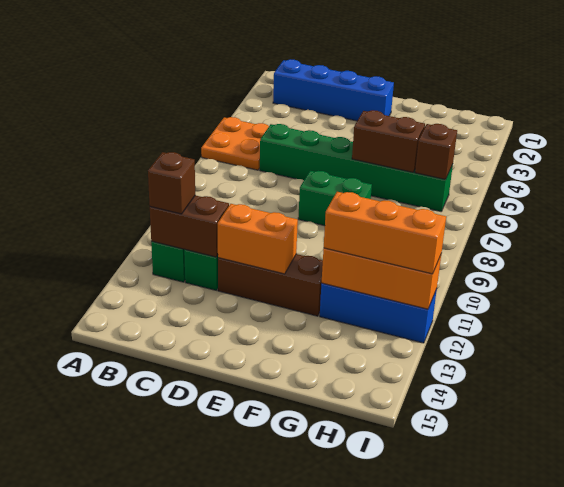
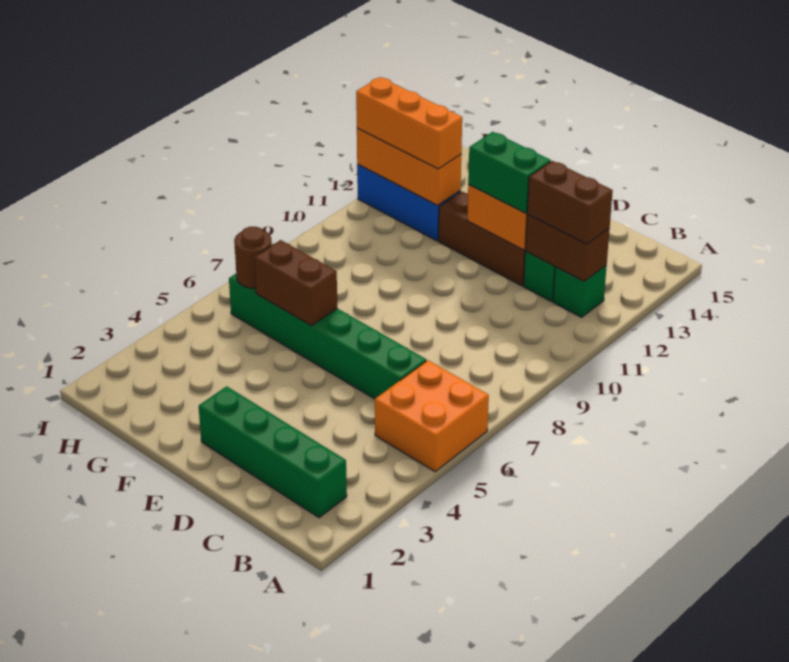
orange plate A5:B6 level 1 -> orange brick A5:B6 level 1
blue brick B2:E2 level 1 -> green brick B2:E2 level 1
brown brick B12 level 3 -> brown brick B12:C12 level 3
green brick E8:F8 level 1 -> green brick D12:E12 level 3
brown brick H6 level 2 -> brown round brick H6 level 2

